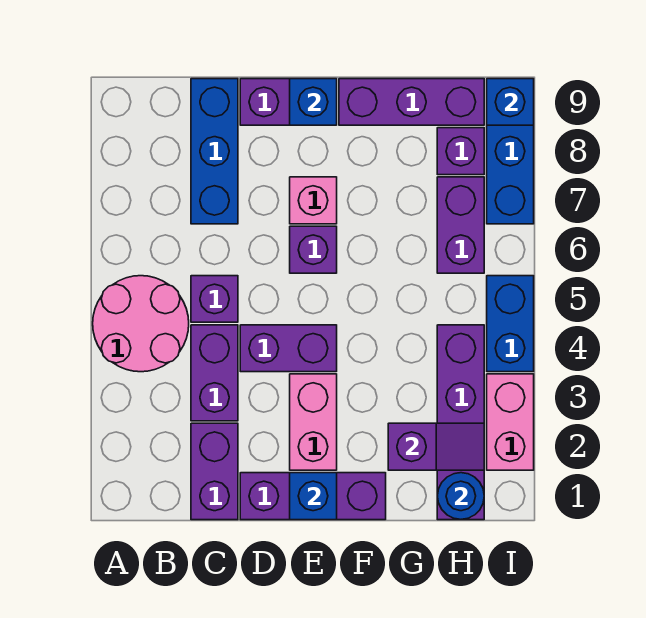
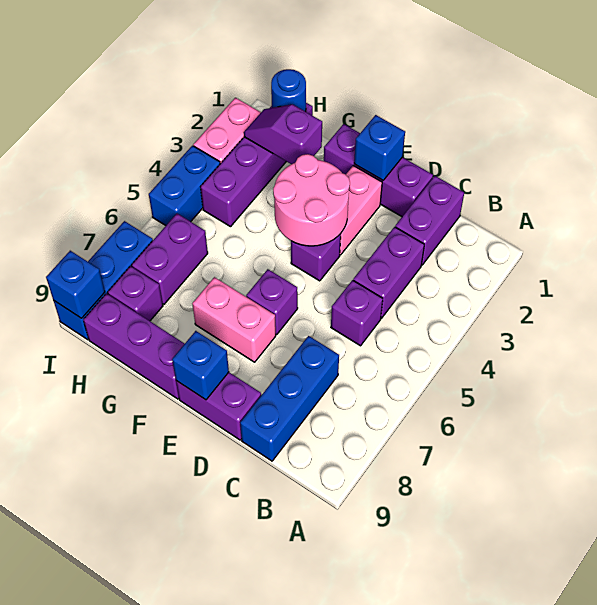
pink round brick A4:B5 level 1 -> pink round brick E3:F4 level 2
purple brick D4:E4 level 1 -> purple brick E4 level 1
pink brick E7 level 1 -> pink brick E7:F7 level 1

